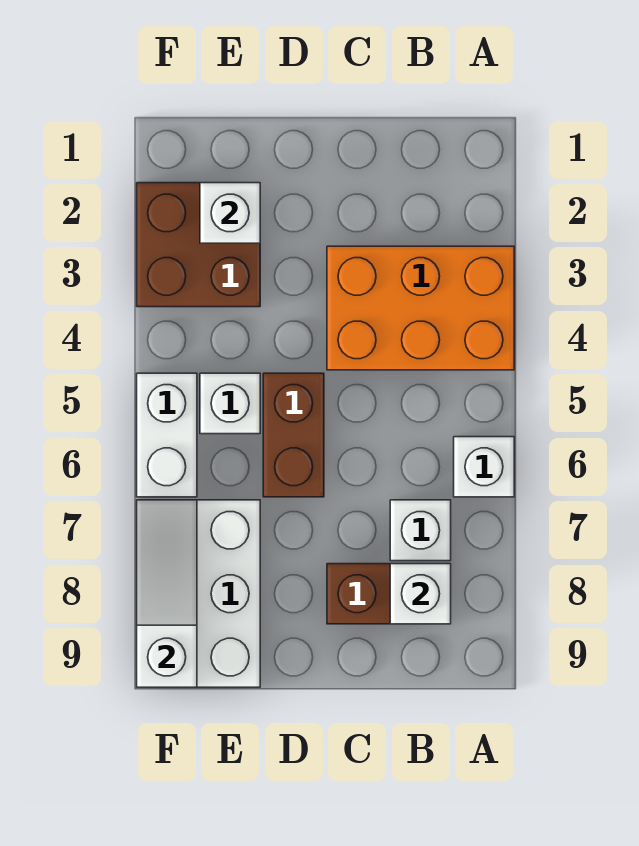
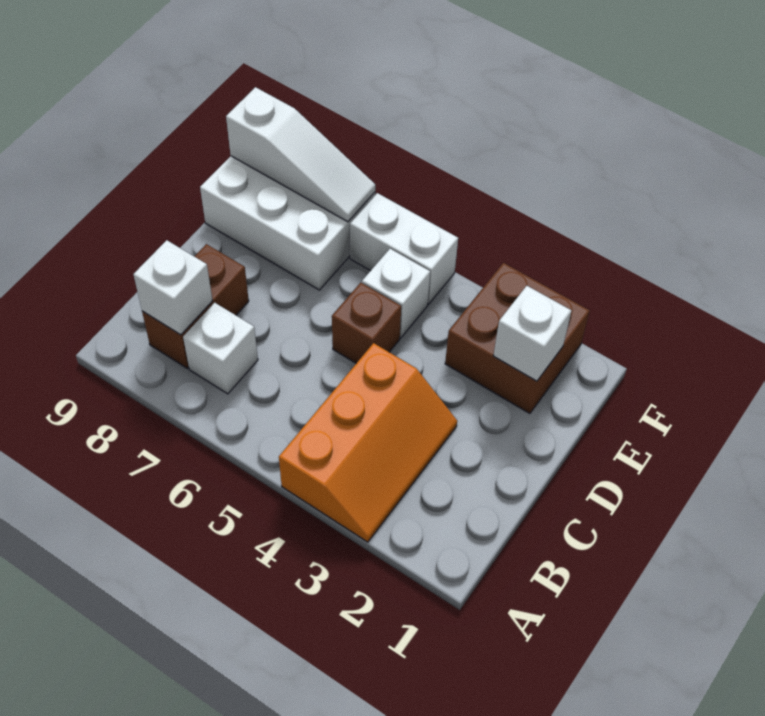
orange brick A3:C4 level 1 -> orange slope A3:C4 level 1 top 4
white brick A6 level 1 -> none
brown brick D5:D6 level 1 -> brown brick D5 level 1

